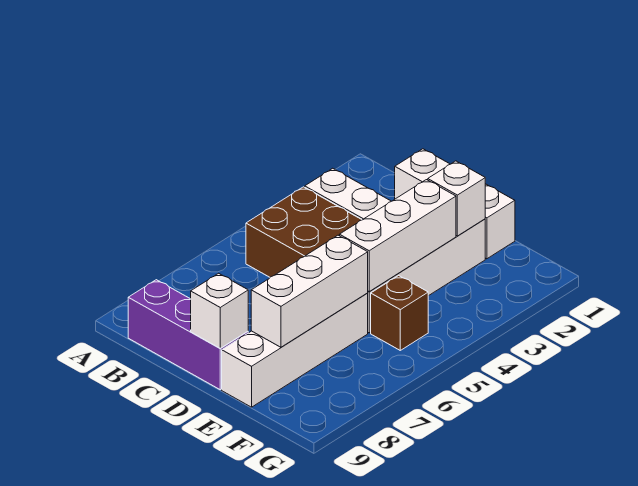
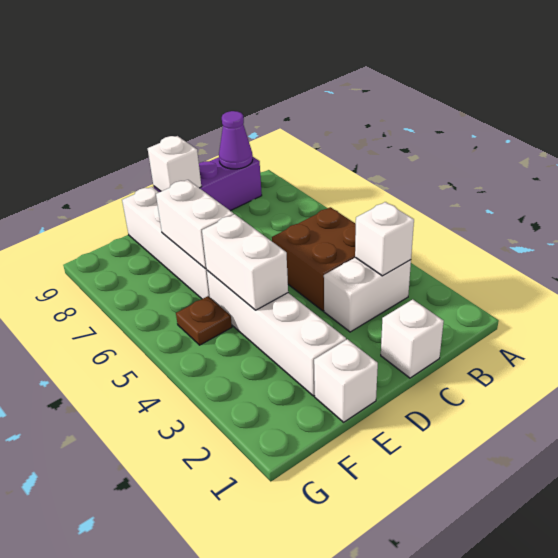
none -> purple cone B9 level 2
white brick E2 level 2 -> white brick B3 level 2
white brick E3:E5 level 2 -> white brick E4:E5 level 2
white brick E6:E8 level 2 -> white brick E6:E7 level 2
brown brick F5 level 1 -> brown plate F5 level 1

